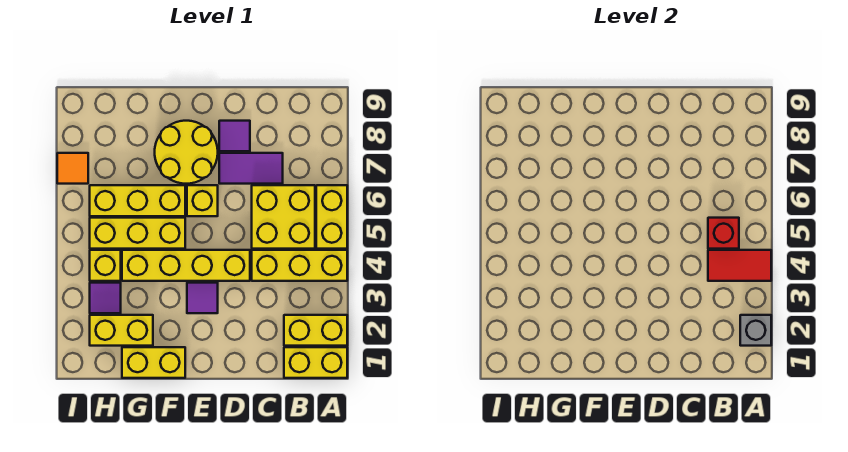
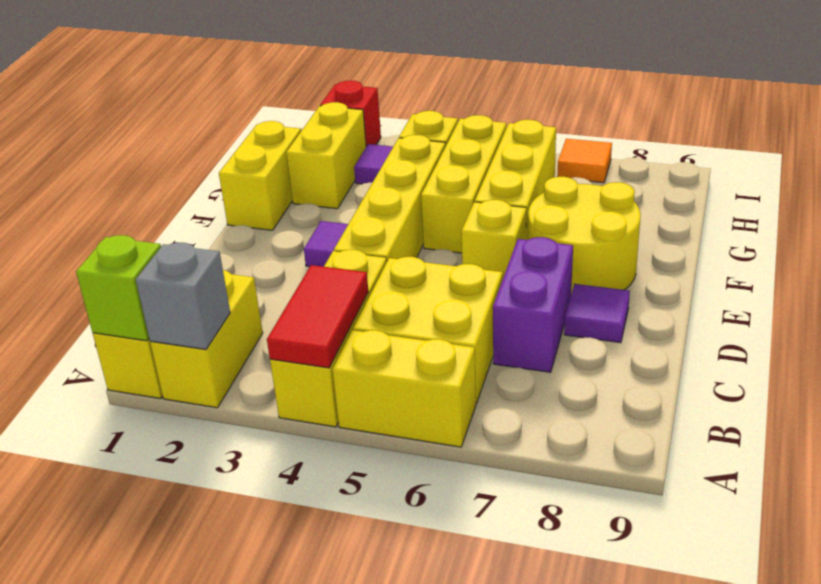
none -> lime brick A1 level 2
red brick B5 level 2 -> red brick I2 level 1
purple tile C7:D7 level 1 -> purple brick C7:D7 level 1

